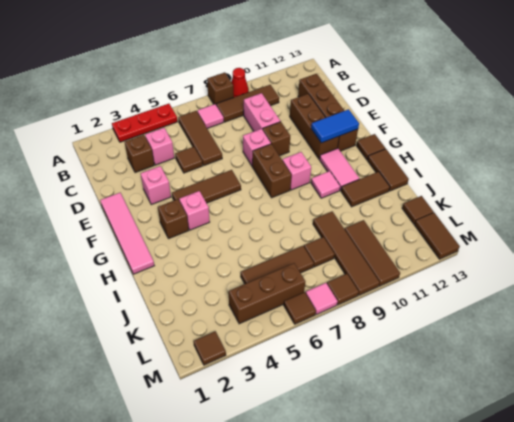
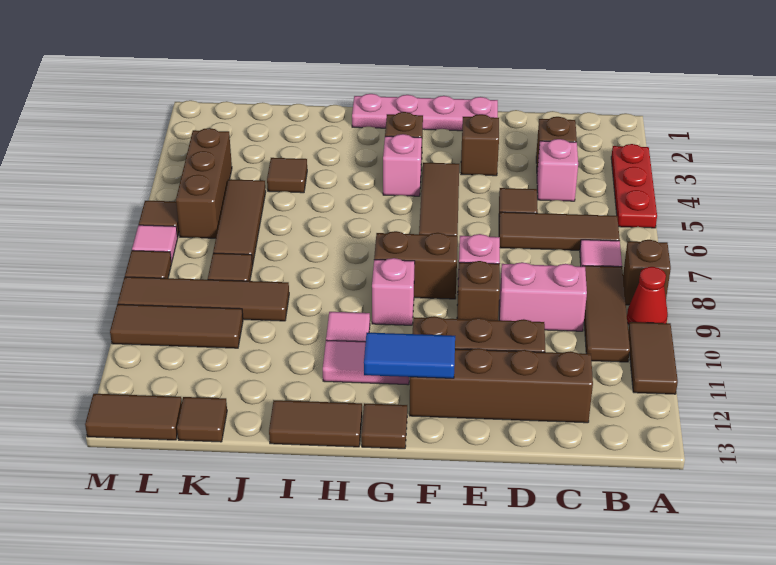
pink tile E1:H1 level 1 -> pink plate E1:H1 level 1
pink brick E3 level 1 -> brown brick E3 level 1
blue tile F11:F12 level 2 -> blue tile F12:G12 level 2
brown tile I11:I12 level 1 -> brown tile A10:A11 level 1
brown tile M2 level 1 -> brown tile J4 level 1

